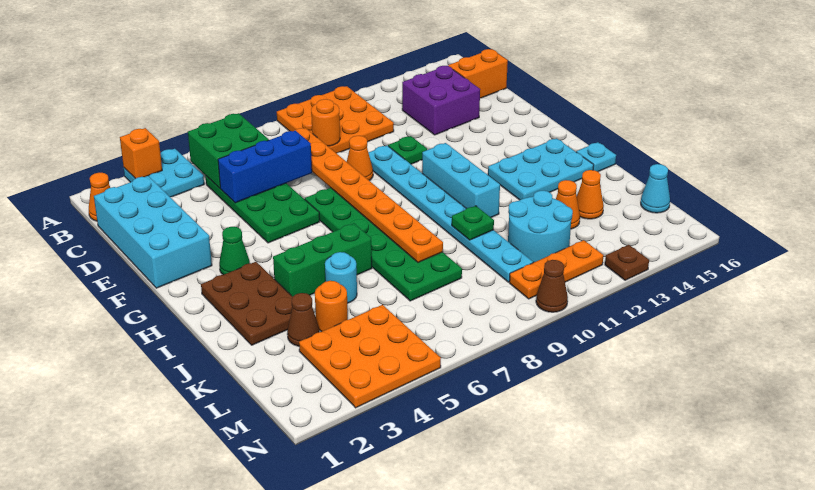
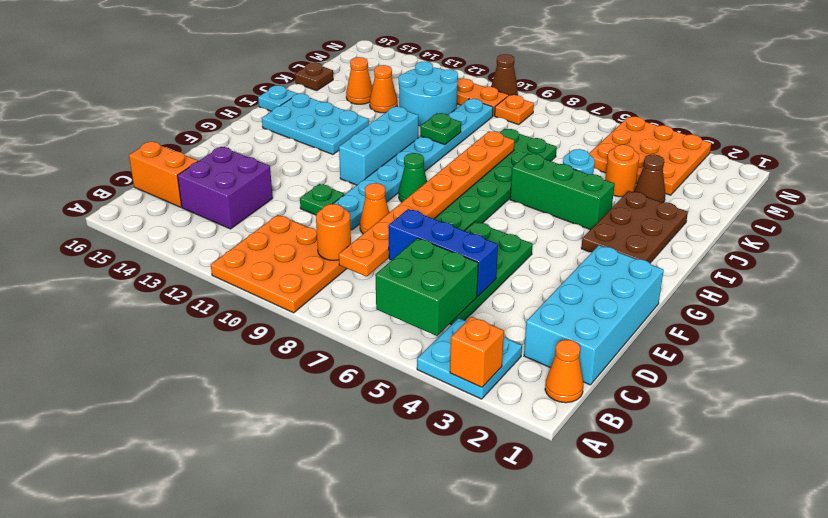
green cone G3 level 1 -> green cone G9 level 1
cyan cone L16 level 1 -> none
none -> orange plate M9 level 1
brown plate N13 level 1 -> brown plate K16 level 1

